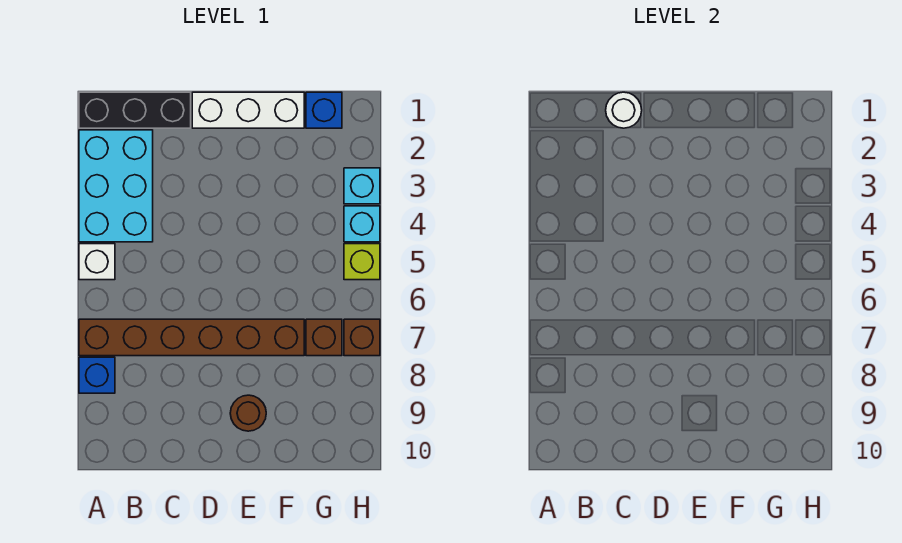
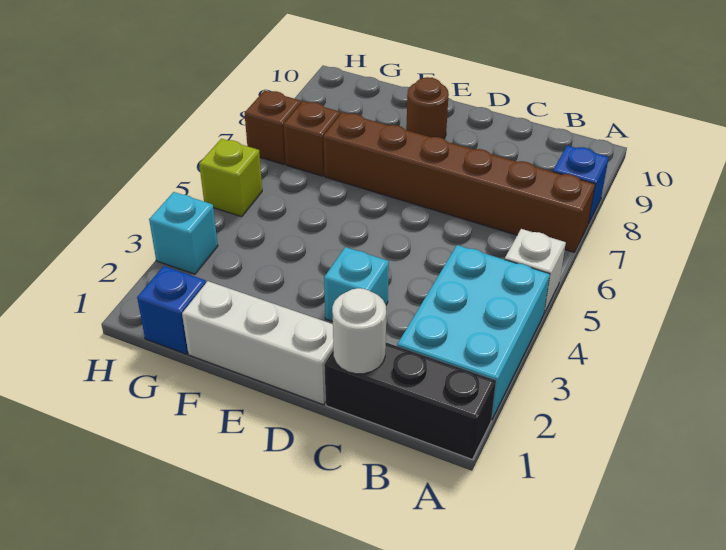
cyan brick H4 level 1 -> cyan brick D3 level 1

